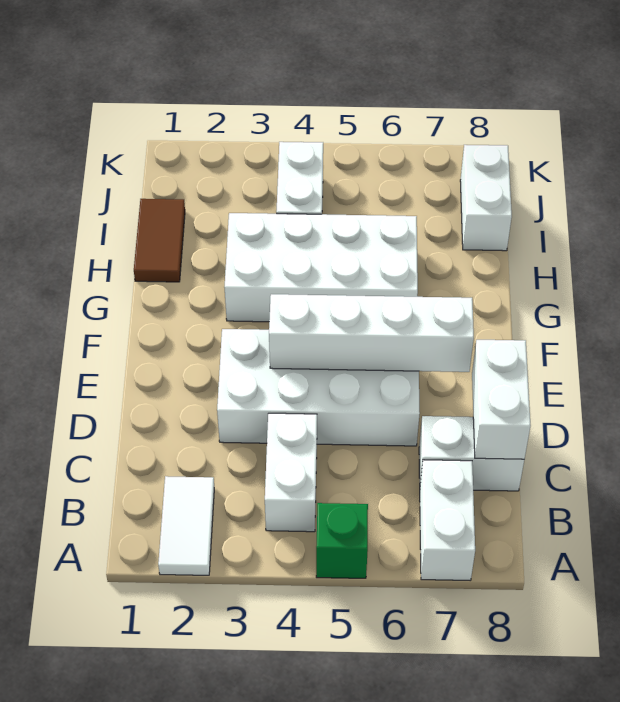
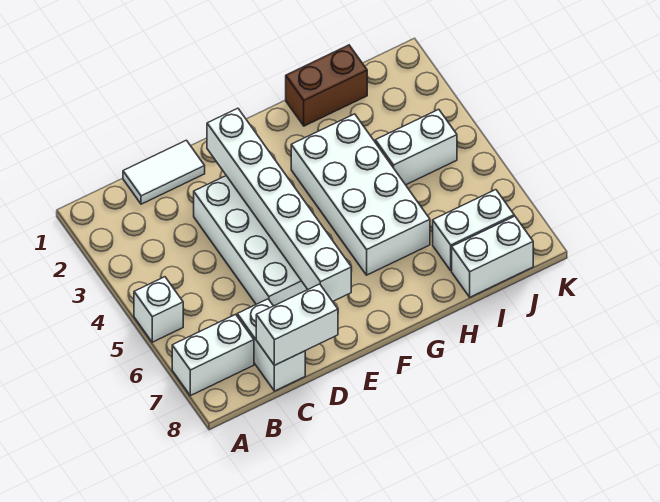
white tile A2:B2 level 1 -> white tile C1:D1 level 1
green brick A5 level 1 -> white brick A5 level 1
white brick B4:C4 level 1 -> white brick I7:J7 level 1
white brick E4:E7 level 2 -> white brick E2:E7 level 2
brown tile H1:I1 level 1 -> brown brick H1:I1 level 1

